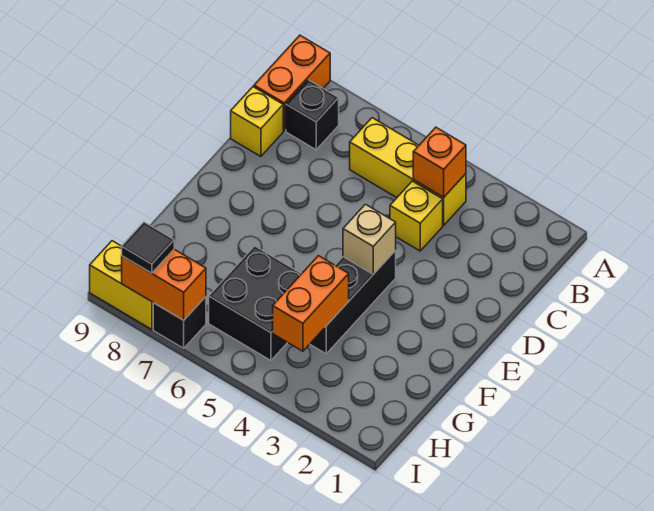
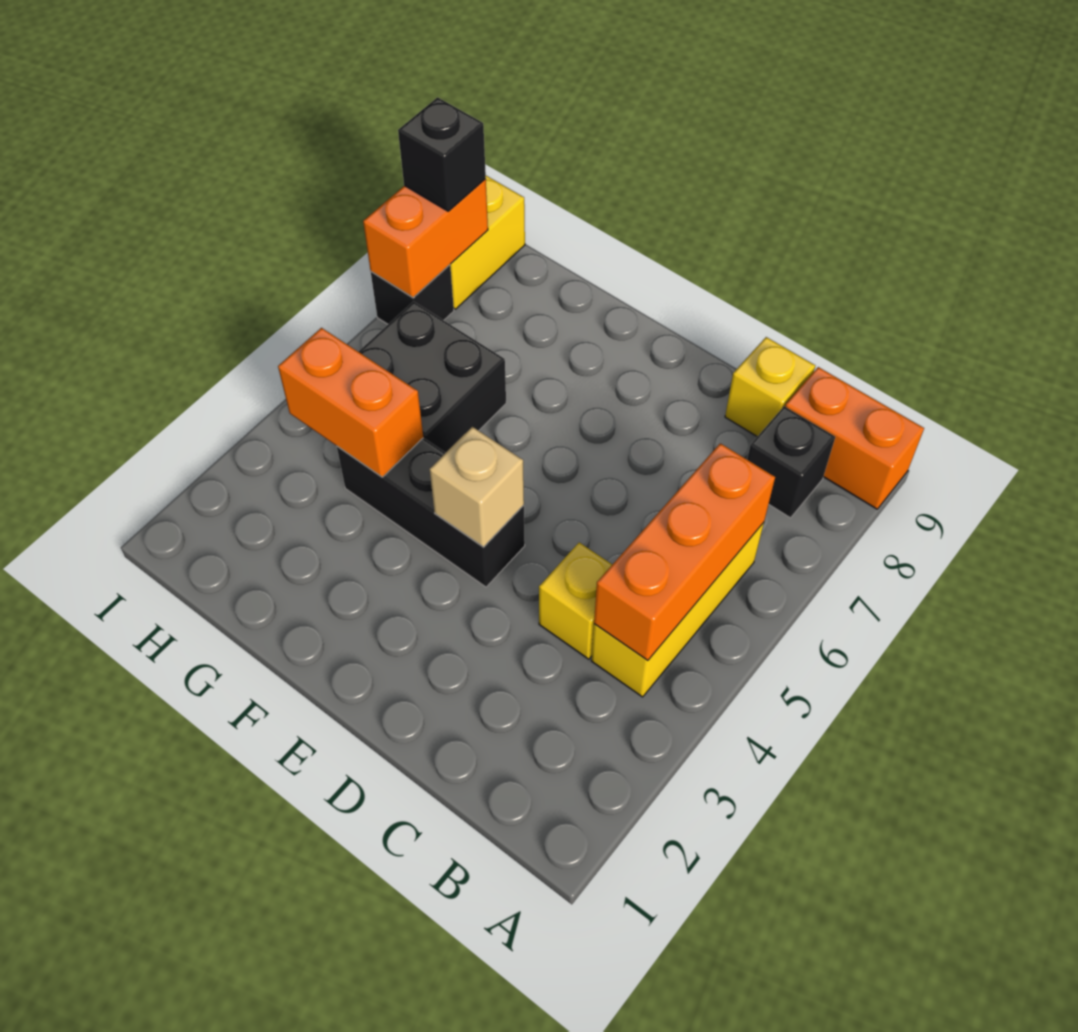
orange brick B4 level 2 -> orange brick B4:B6 level 2
black tile I8 level 3 -> black brick I8 level 3

